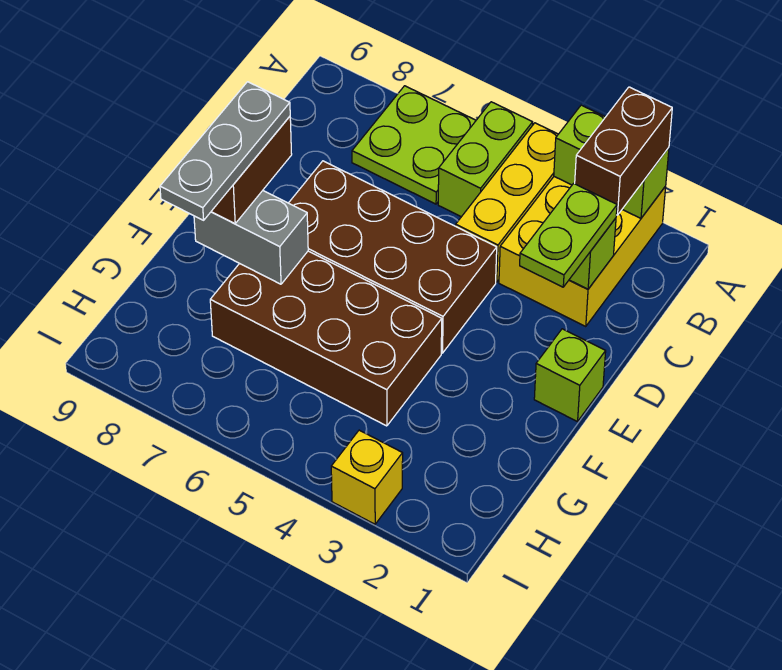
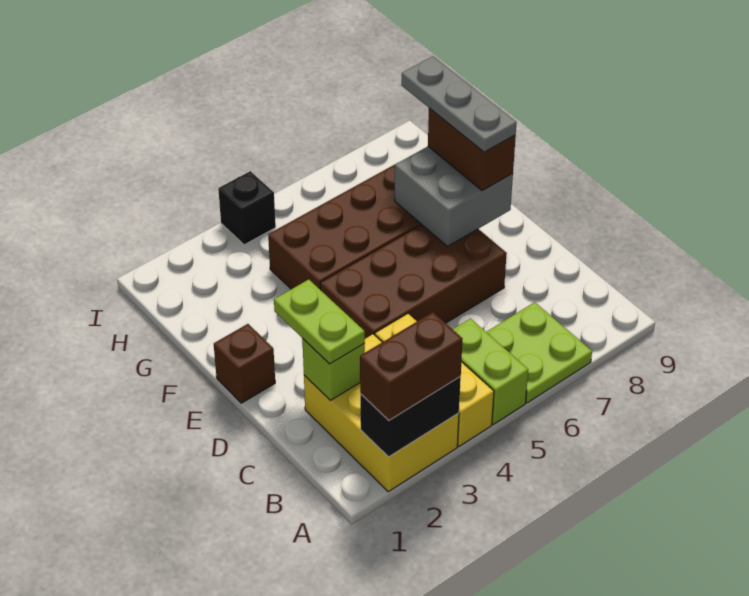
lime brick A2:A3 level 2 -> black brick A2:A3 level 2
brown brick A2:B2 level 3 -> brown brick A2:A3 level 3
lime brick E1 level 1 -> brown brick E1 level 1
grey brick F7:F8 level 2 -> grey brick E7:F8 level 2
yellow brick I3 level 1 -> none
none -> black brick I4 level 1

